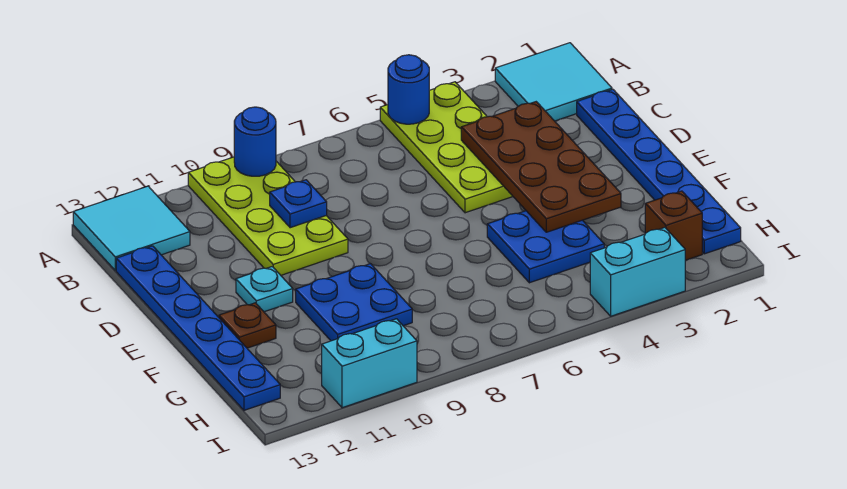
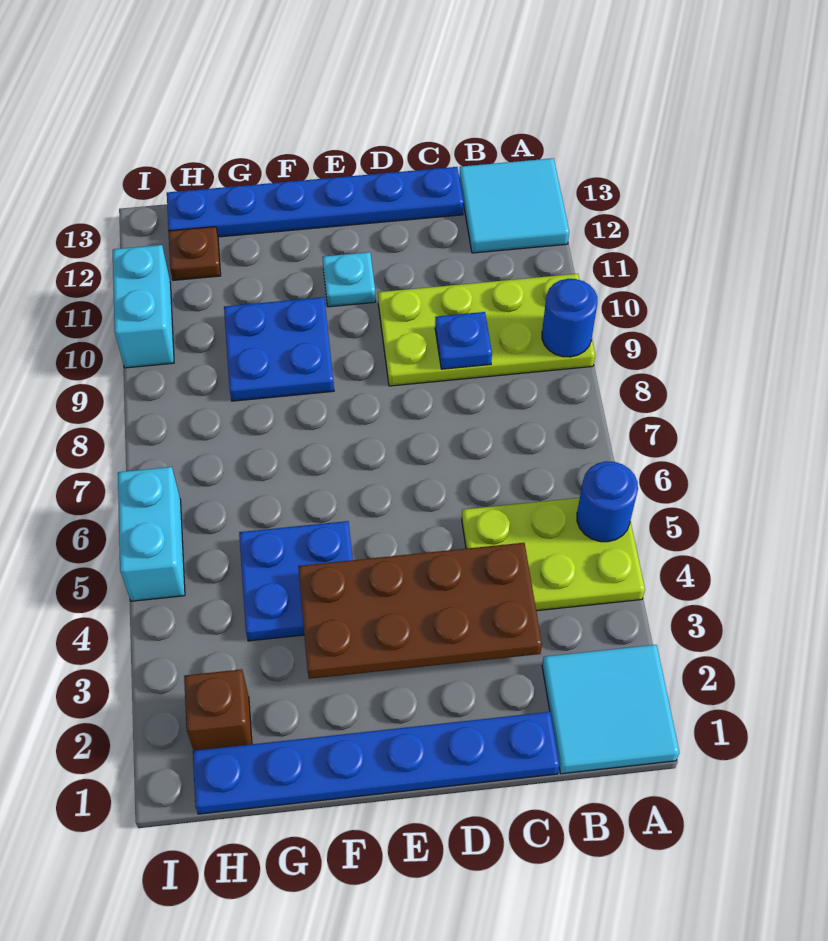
lime plate A4:D5 level 1 -> lime plate A4:C5 level 1
brown plate F12 level 1 -> brown plate H12 level 1
cyan brick I3:I4 level 1 -> cyan brick I5:I6 level 1

